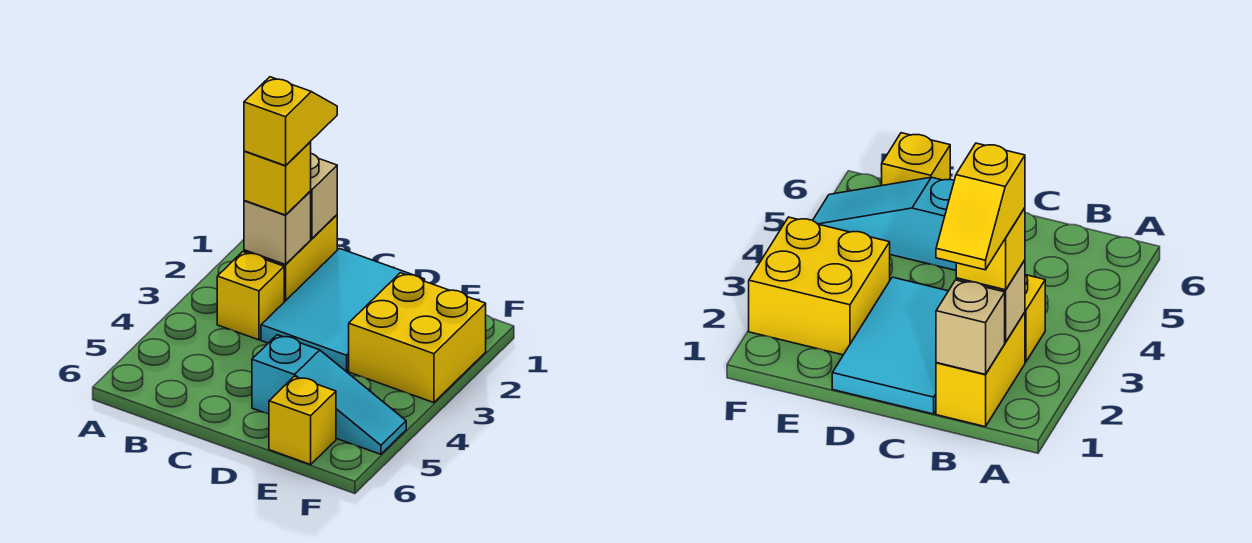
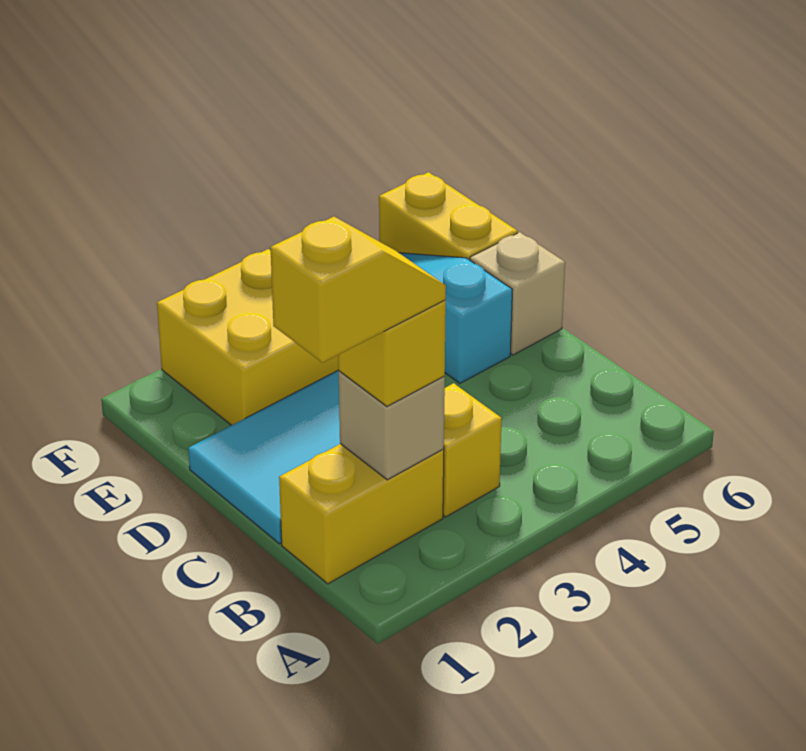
tan brick B1 level 2 -> tan brick D6 level 1
yellow slope B1:B2 level 4 top 2 -> yellow slope B1:B2 level 4 top 1
yellow brick E6 level 1 -> yellow brick E6:F6 level 1

